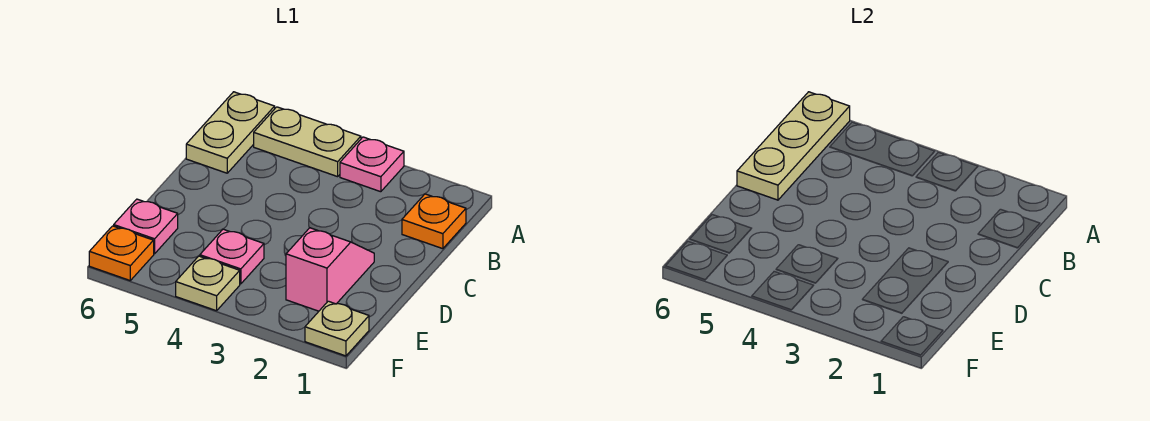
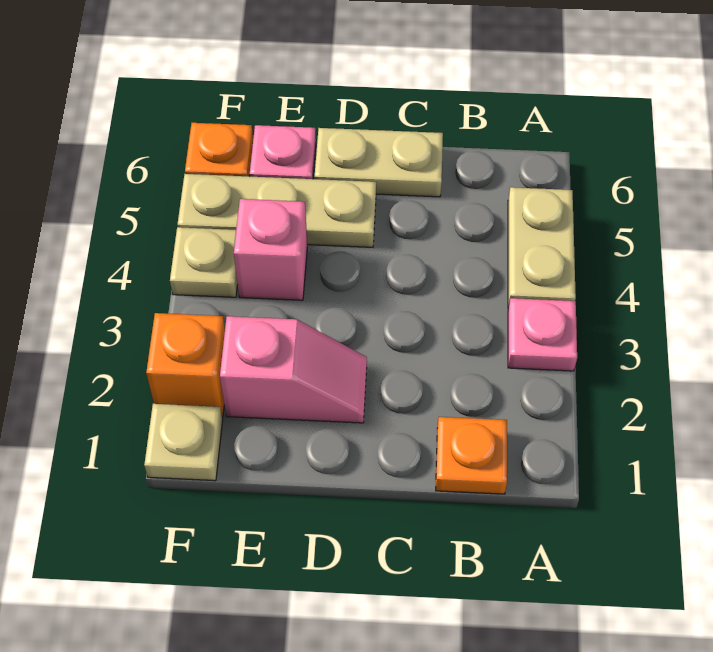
tan plate A6:B6 level 1 -> tan plate C6:D6 level 1
tan plate A6:C6 level 2 -> tan plate D5:F5 level 1
pink plate E4 level 1 -> pink brick E4 level 1
none -> orange brick F2 level 1

